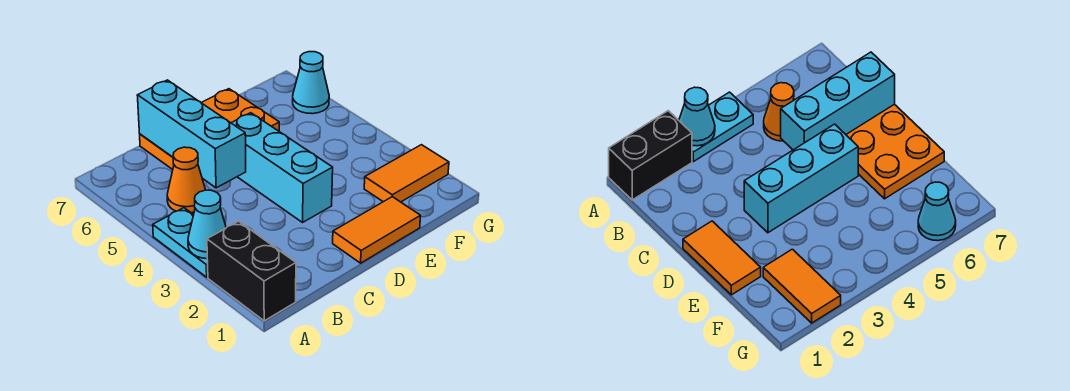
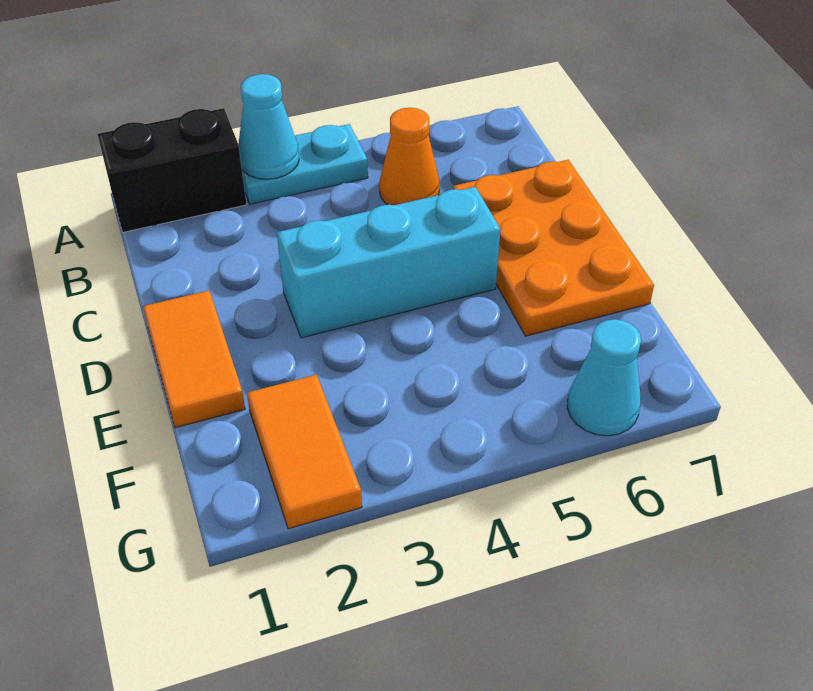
cyan brick C5:C7 level 2 -> none

